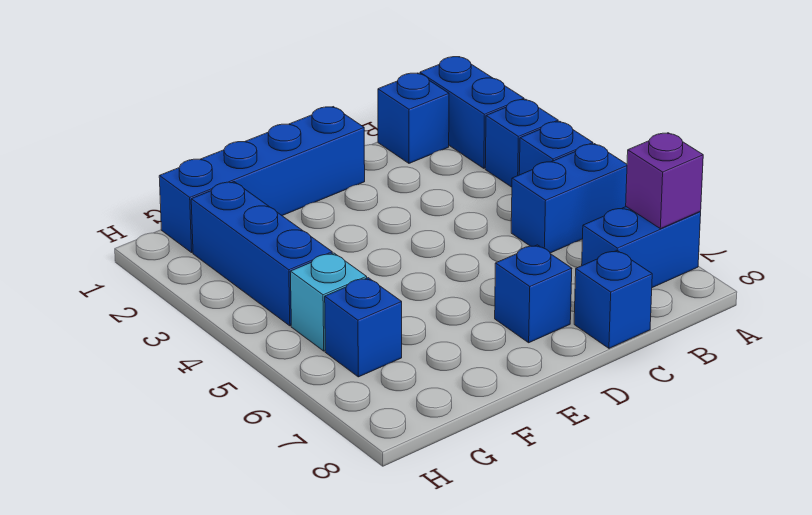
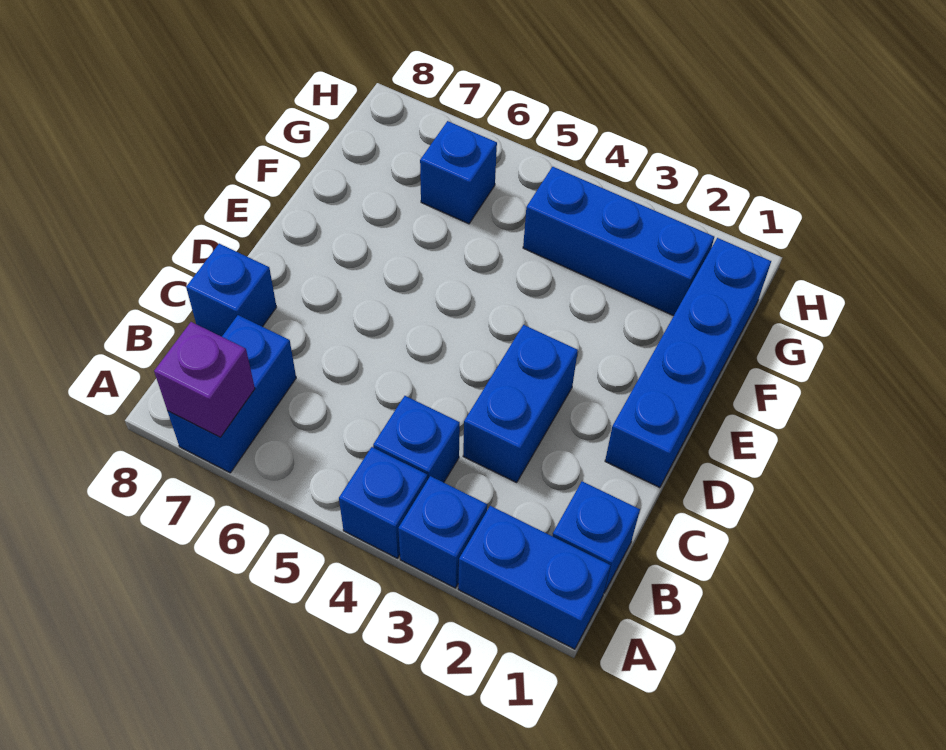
blue brick A5:B5 level 1 -> blue brick C3:D3 level 1
blue brick D7 level 1 -> blue brick B4 level 1
cyan brick G5 level 1 -> none

